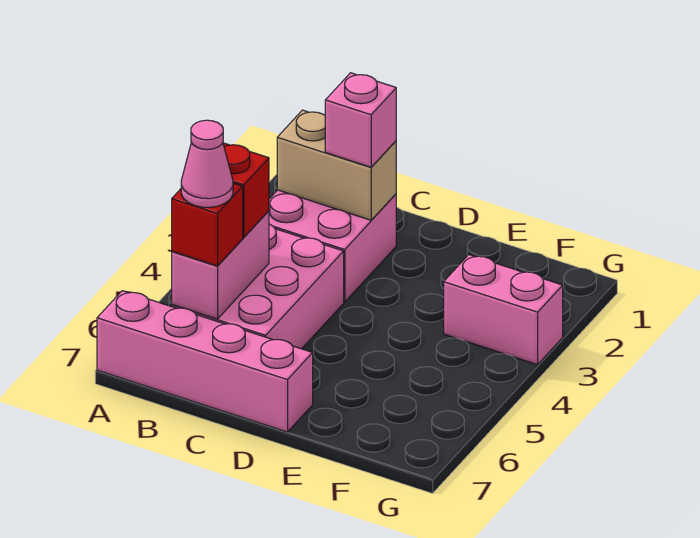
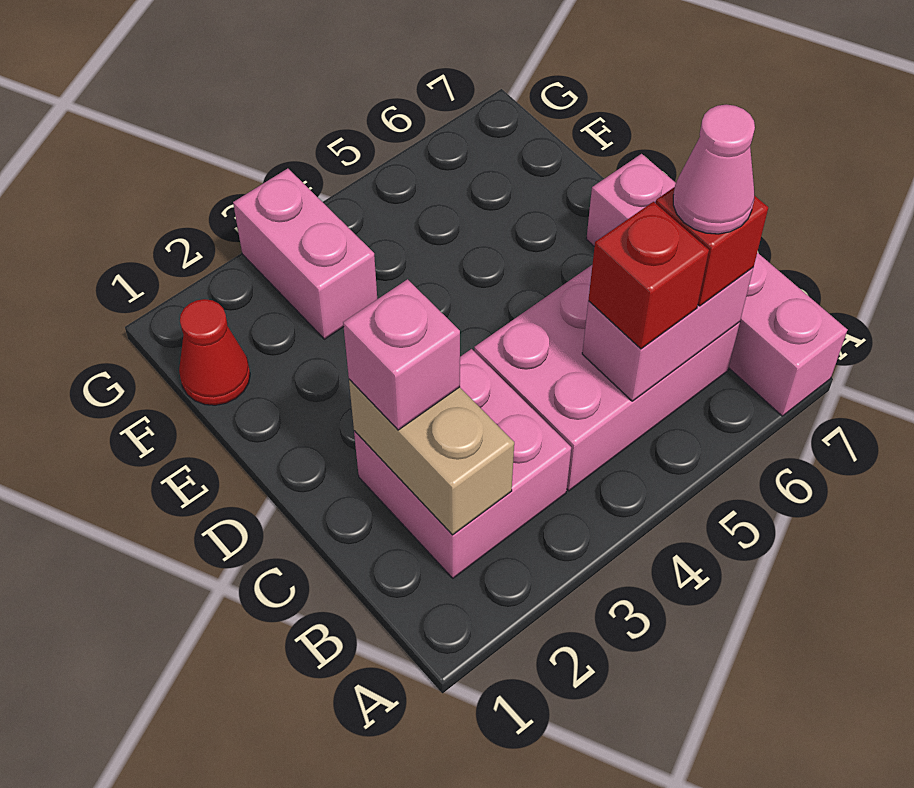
none -> red cone F1 level 1

